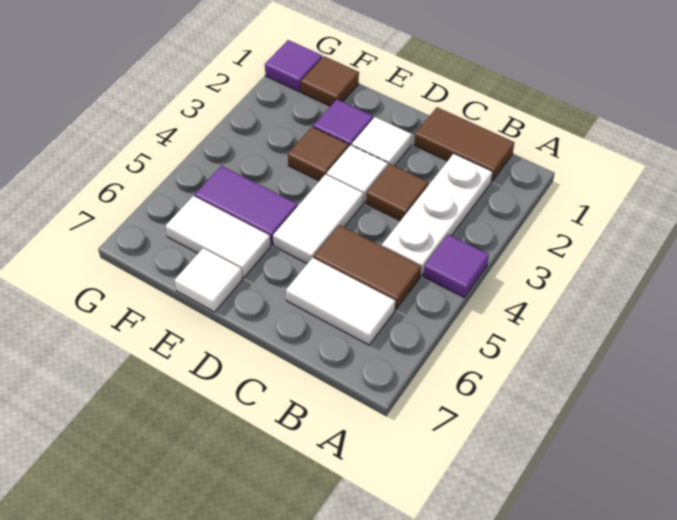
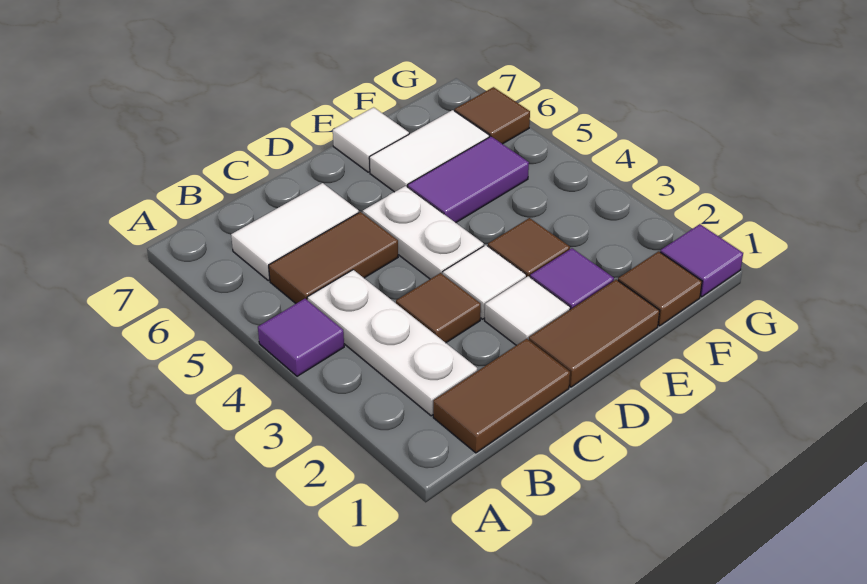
none -> brown tile D1:E1 level 1
white tile D4:D5 level 1 -> white plate D4:D5 level 1
none -> brown tile G6 level 1

